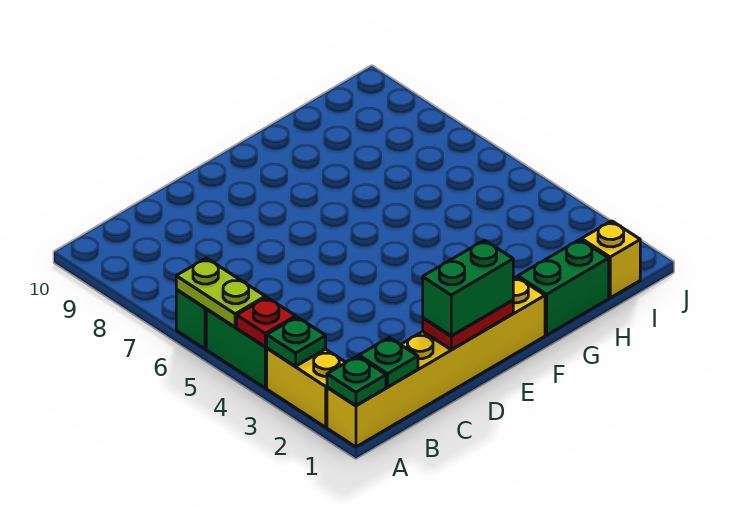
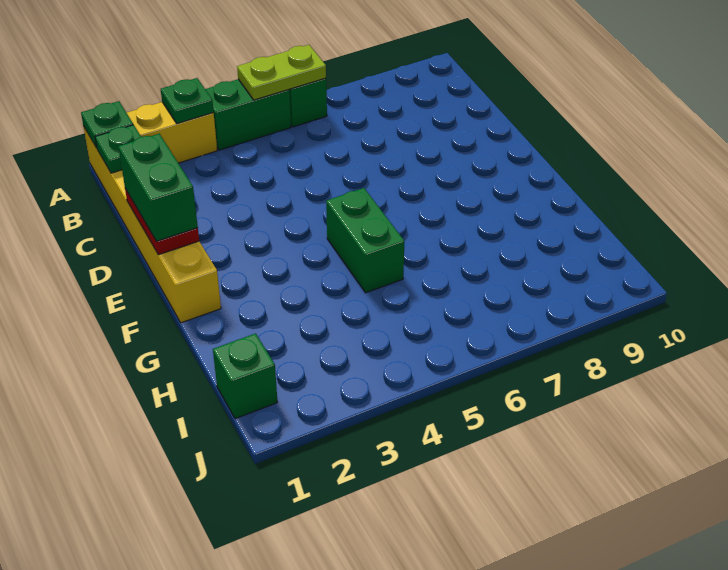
red plate A4 level 2 -> none
green brick G1:H1 level 1 -> green brick F5:G5 level 1
yellow brick I1 level 1 -> green brick I1 level 1

